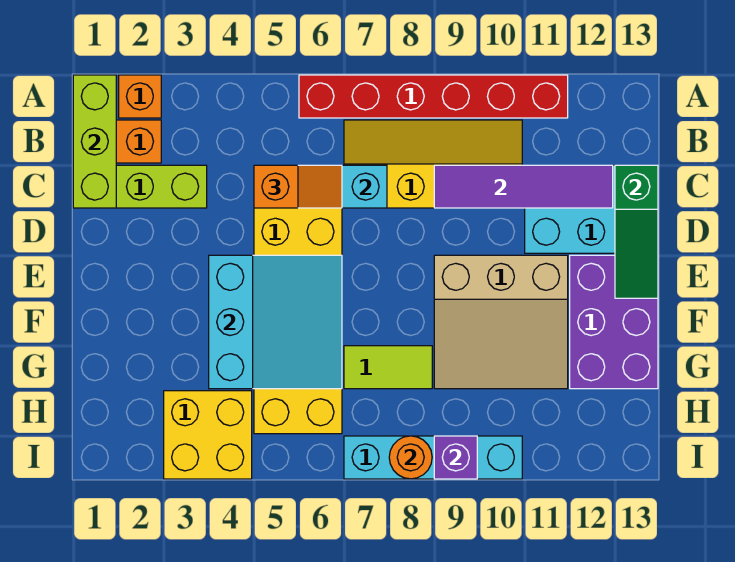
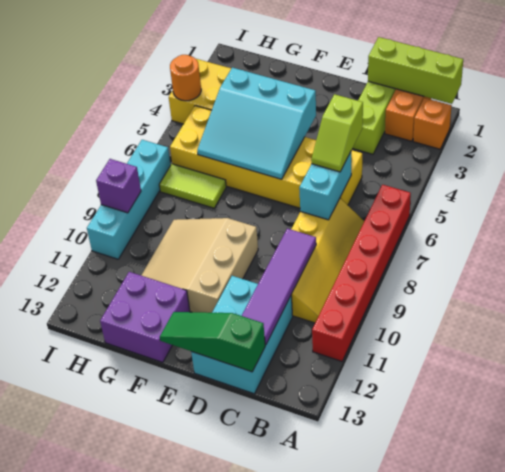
orange slope C5:C6 level 3 top 5 -> lime slope C5:C6 level 3 top 5
purple brick E12:G13 level 1 -> purple brick F12:G13 level 1
lime tile G7:G8 level 1 -> lime tile G7:H7 level 1
orange round brick I8 level 2 -> orange round brick I4 level 2

